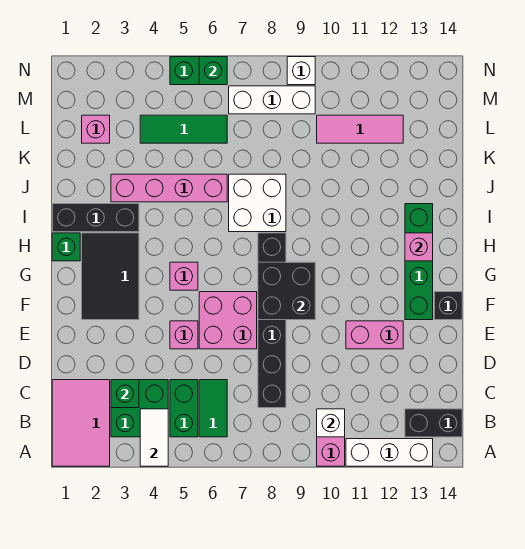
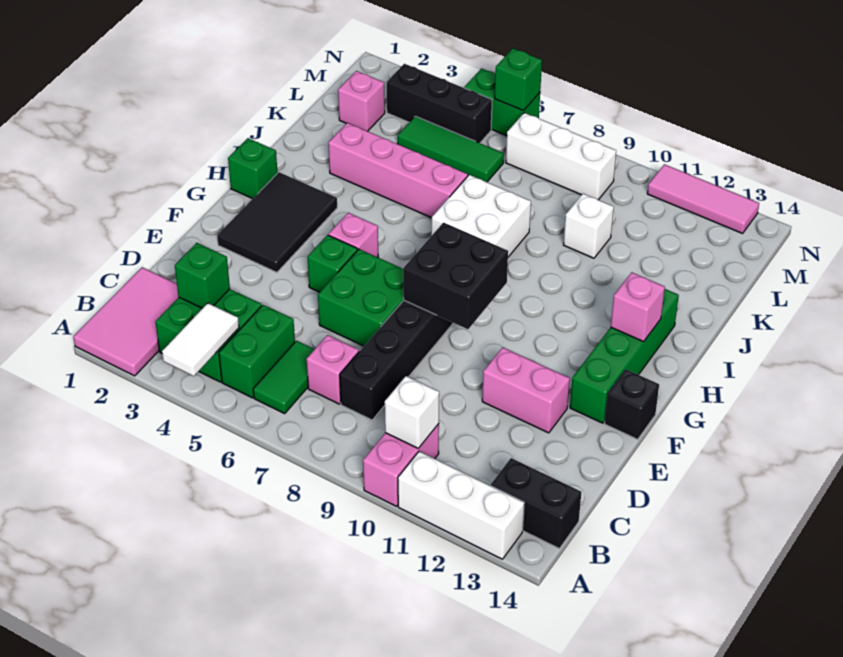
pink brick E5 level 1 -> pink brick C7 level 1
pink brick E6:F7 level 1 -> green brick E6:F7 level 1
none -> green brick F5 level 1
black brick I1:I3 level 1 -> black brick M3:M5 level 1
pink tile L10:L12 level 1 -> pink tile N11:N13 level 1
white brick N9 level 1 -> white brick K10 level 1

